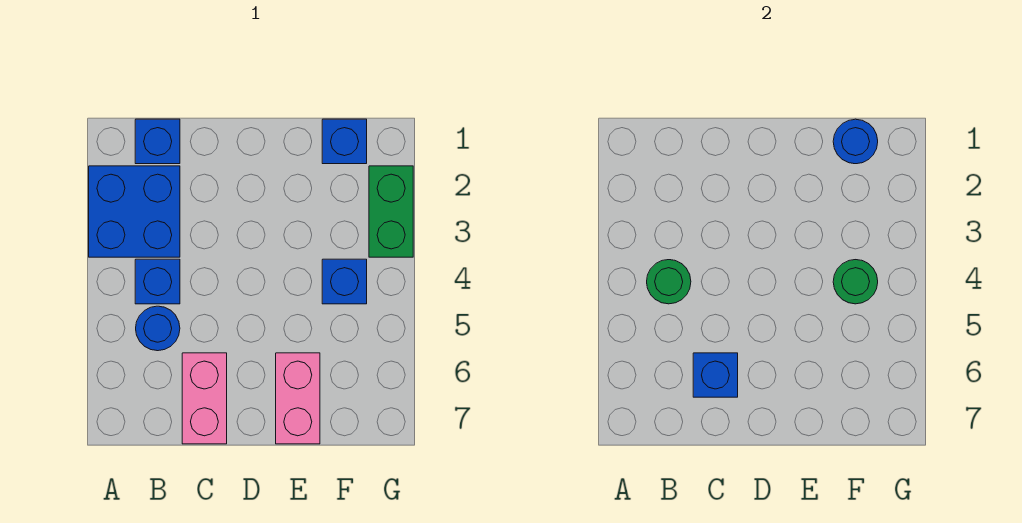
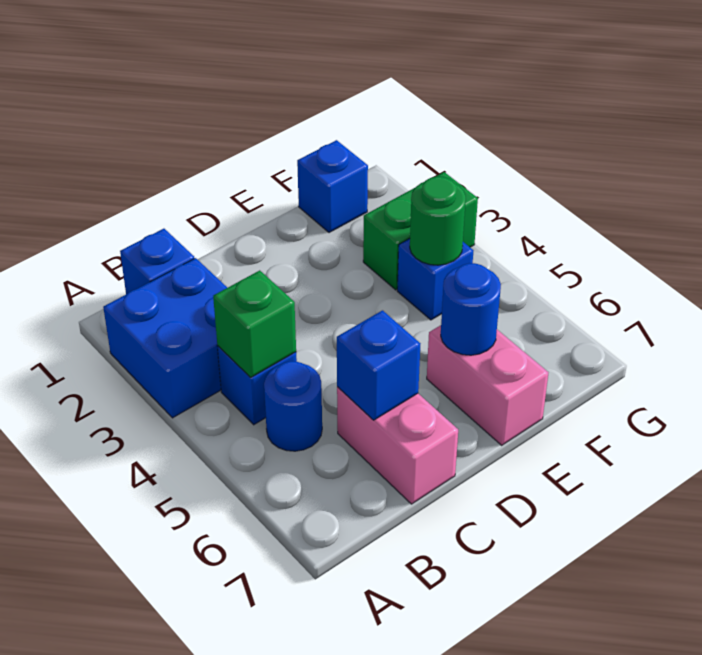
green round brick B4 level 2 -> green brick B4 level 2
blue round brick F1 level 2 -> blue round brick E6 level 2
green brick G2:G3 level 1 -> green brick F3:G3 level 1

